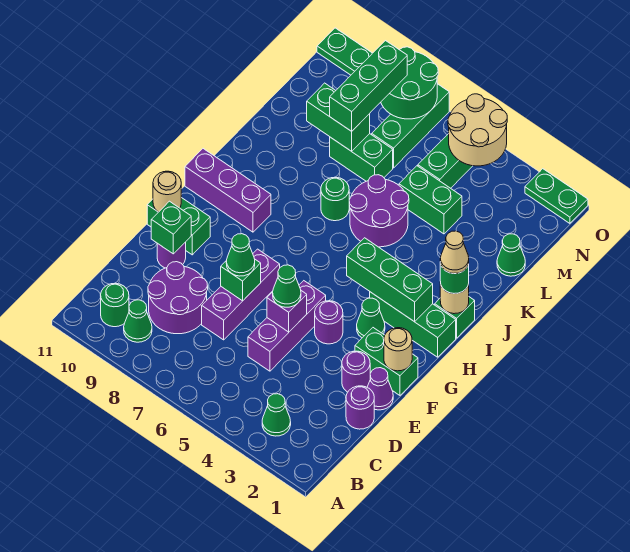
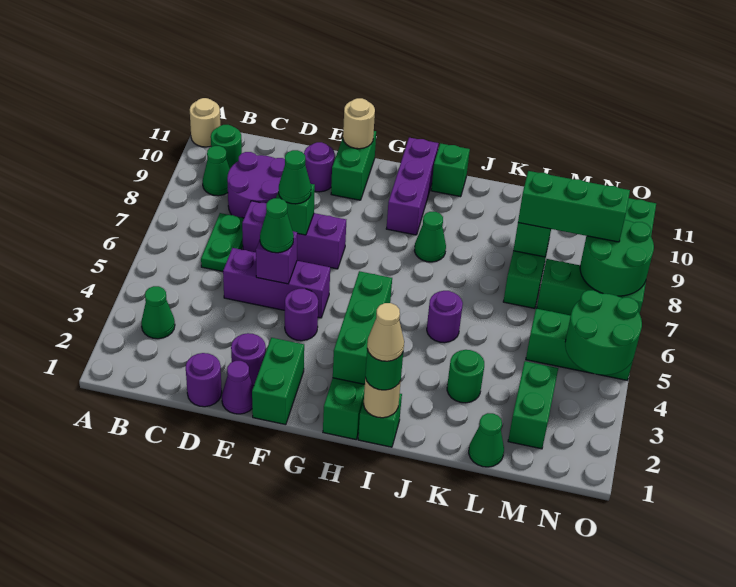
green brick E10 level 2 -> green brick I11 level 1
tan round brick F1 level 2 -> tan round brick A11 level 1
green cone G3 level 1 -> green cone I8 level 1
purple round brick J5:K6 level 1 -> purple round brick J5 level 1
green round brick J7 level 1 -> green round brick K3 level 1
green brick L4:L5 level 1 -> green brick M2:M3 level 1
tan round brick N4:O5 level 2 -> green round brick N4:O5 level 2
green plate O1:O2 level 1 -> green plate C6:C7 level 1

